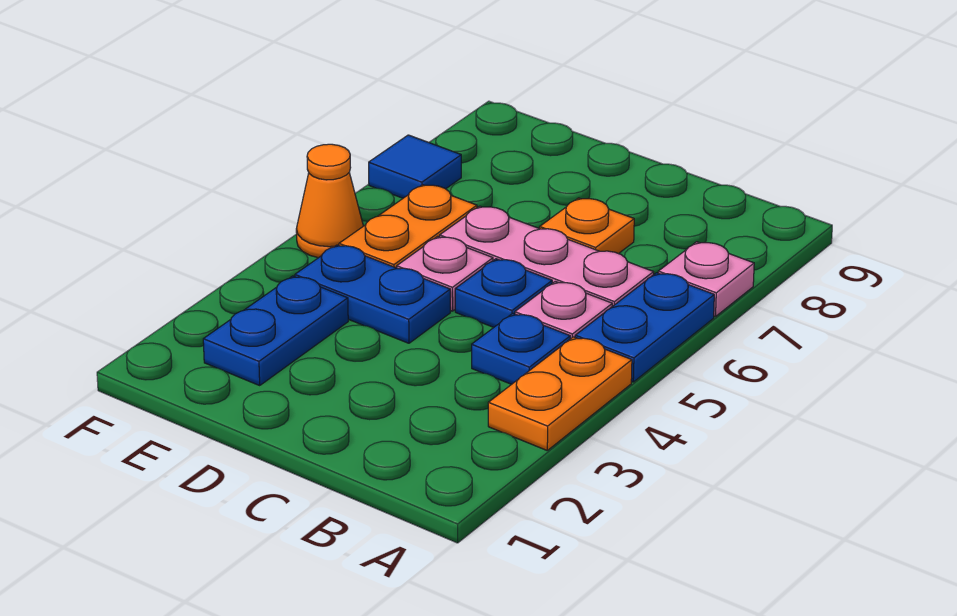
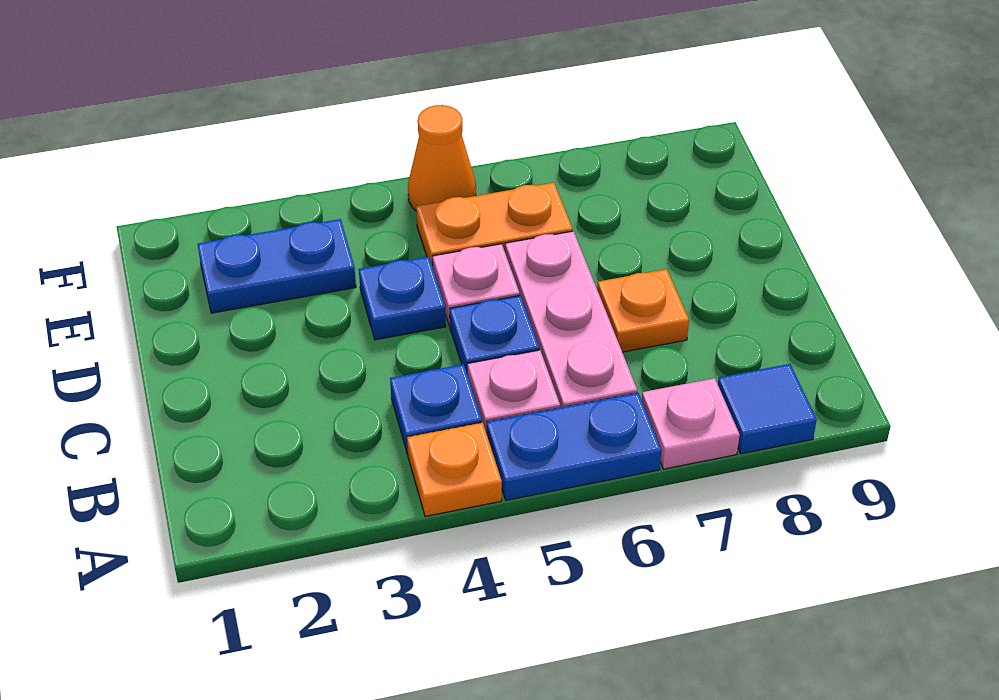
orange plate A3:A4 level 1 -> orange plate A4 level 1
blue plate D4:E4 level 1 -> blue plate D4 level 1
blue tile F7 level 1 -> blue tile A8 level 1

